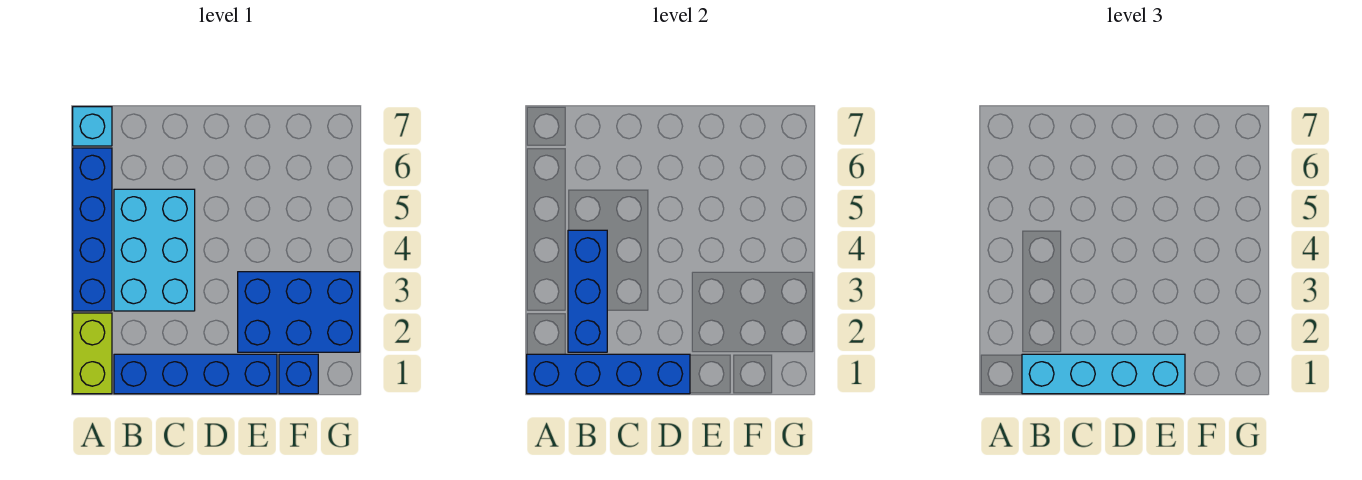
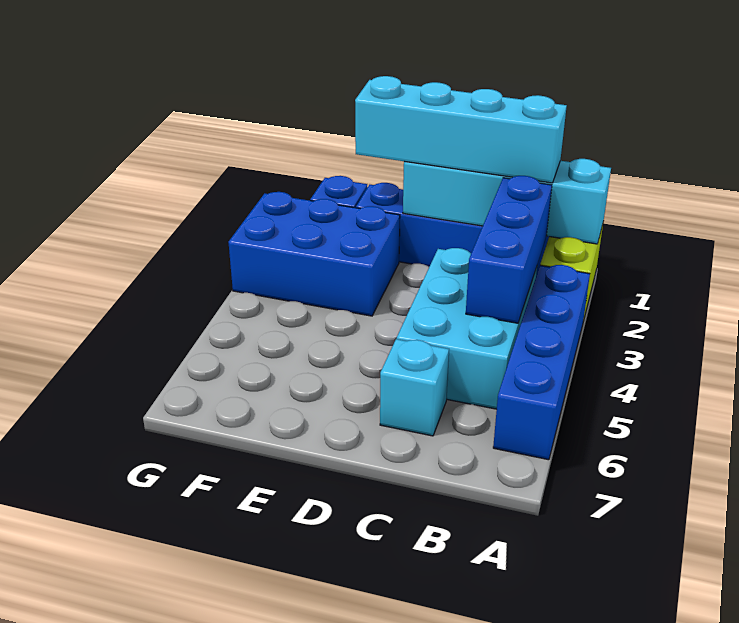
blue brick A1:D1 level 2 -> cyan brick A1:D1 level 2
cyan brick A7 level 1 -> cyan brick C6 level 1

